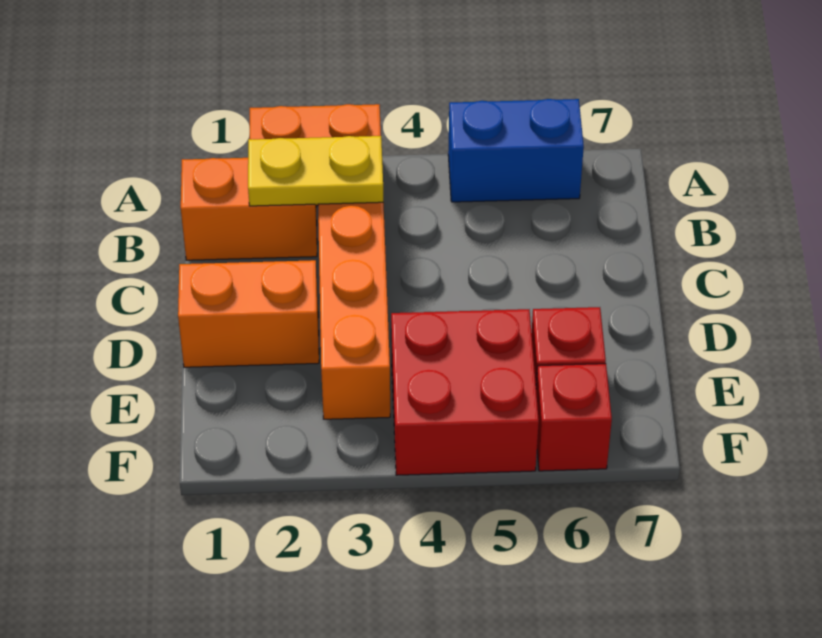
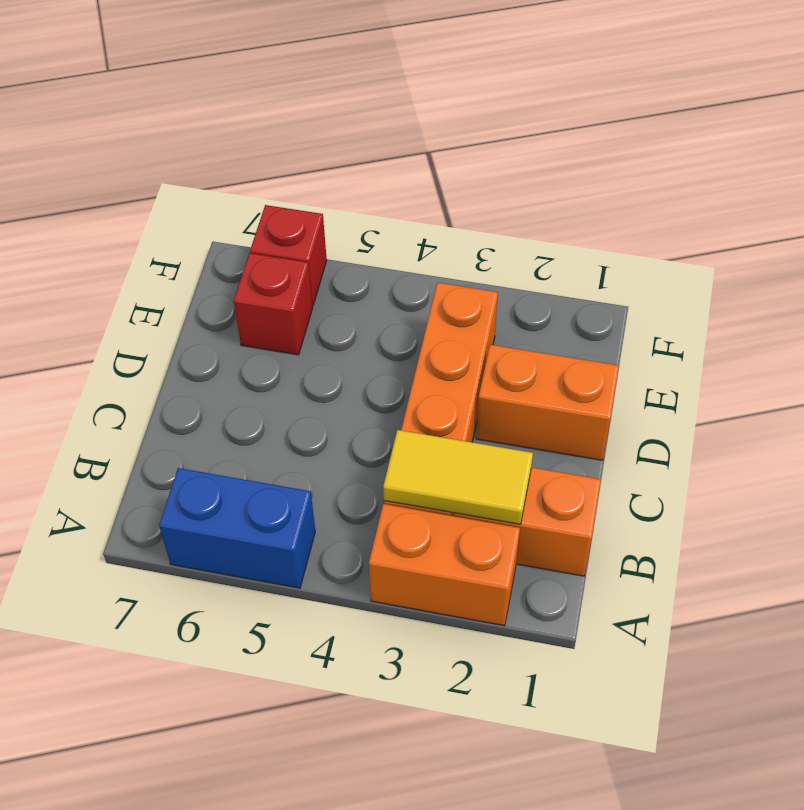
yellow plate B2:B3 level 2 -> yellow tile B2:B3 level 2
red brick E4:F5 level 1 -> none

